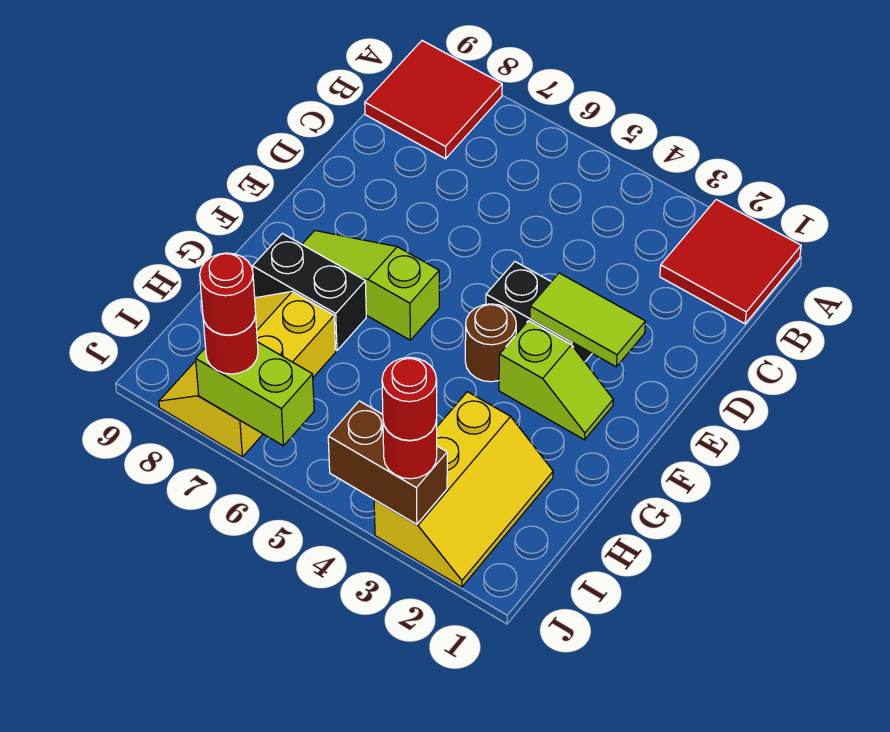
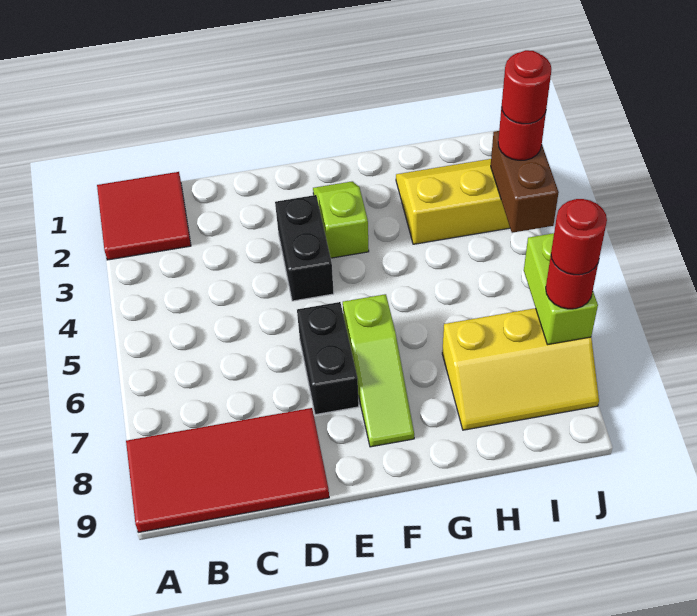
red tile A8:B9 level 1 -> red tile A8:D9 level 1
lime tile E2:E3 level 2 -> none
brown round brick F4 level 1 -> none
black brick G7:G8 level 1 -> black brick E6:E7 level 1

